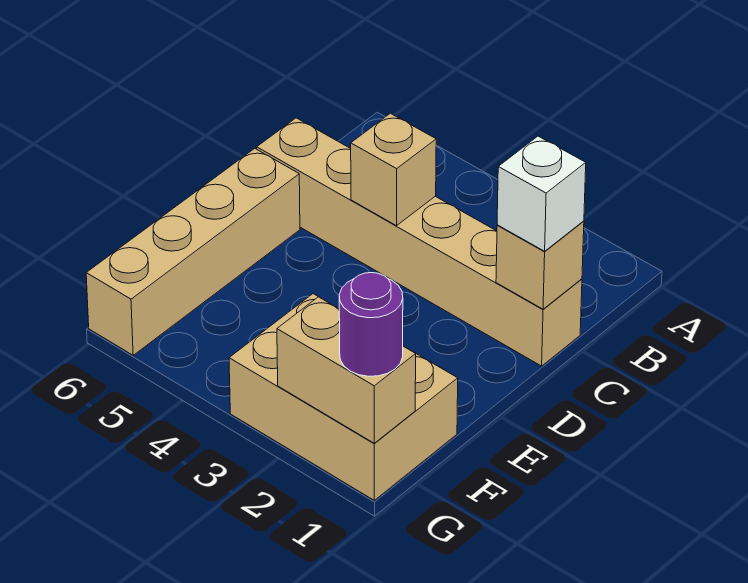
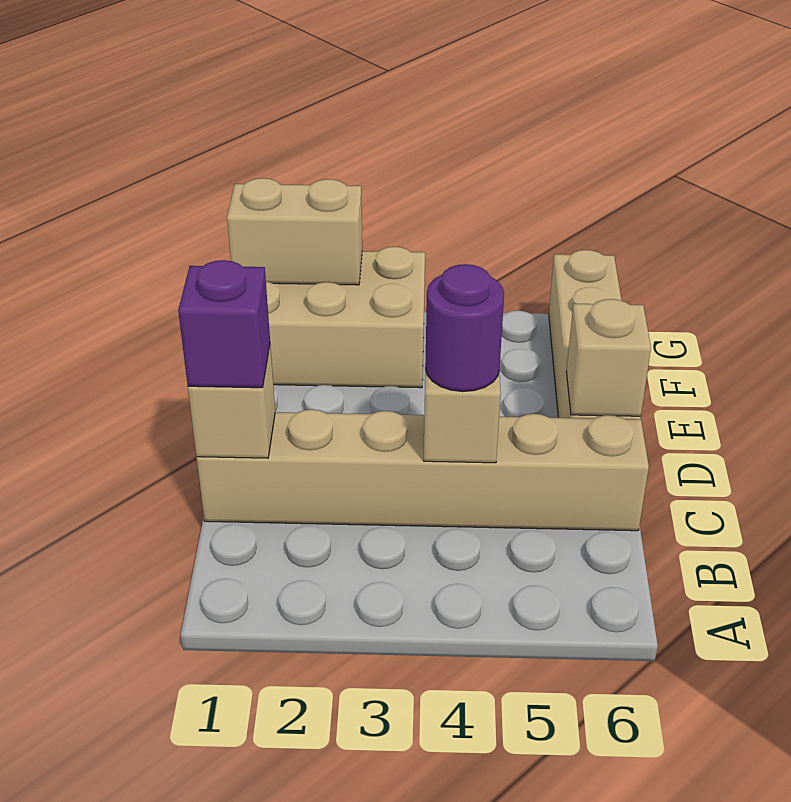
white brick C1 level 3 -> purple brick C1 level 3
none -> tan brick D6 level 2
purple round brick G1 level 3 -> purple round brick C4 level 3

